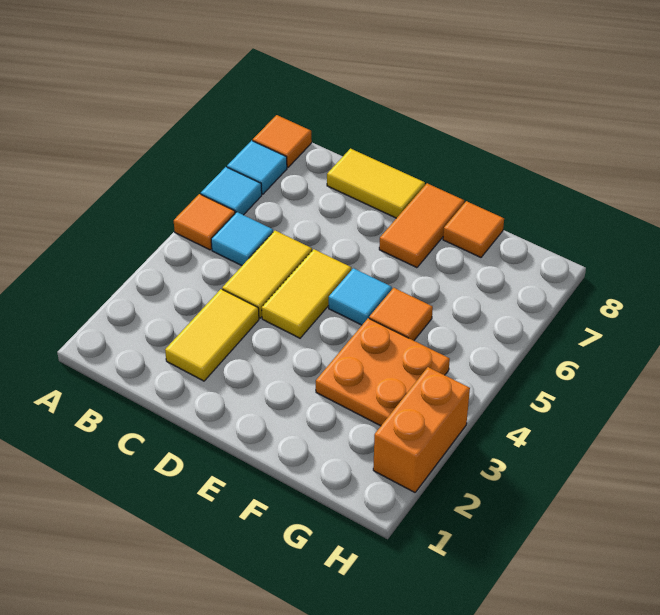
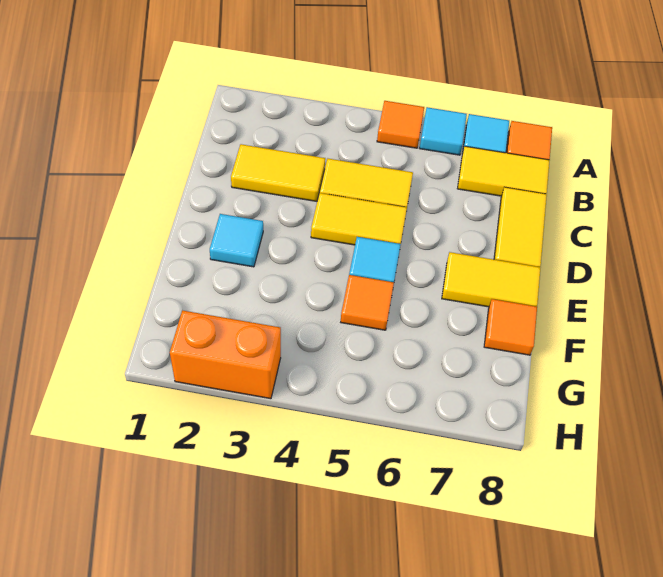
cyan tile B5 level 1 -> cyan tile E2 level 1
none -> yellow tile B7:B8 level 1
orange tile E7:E8 level 1 -> yellow tile E7:E8 level 1
orange plate F3:G4 level 1 -> none

